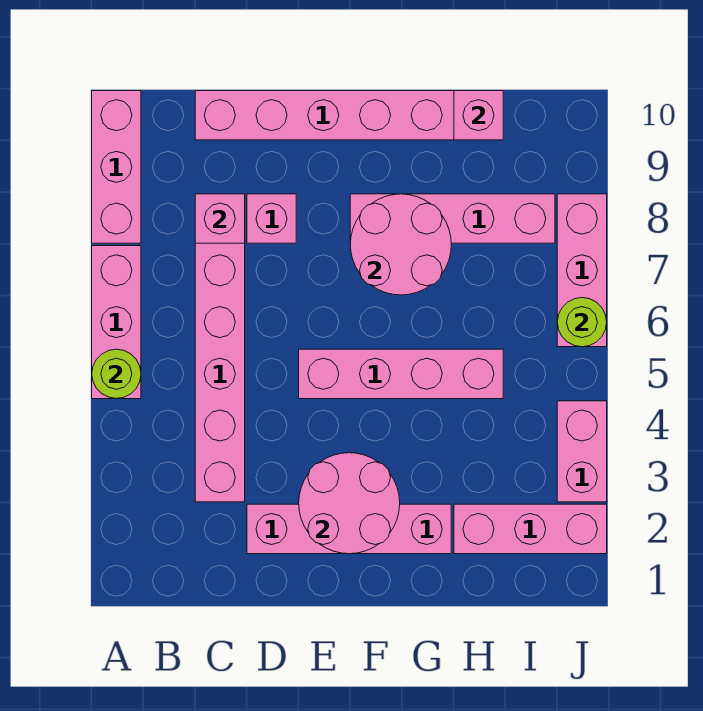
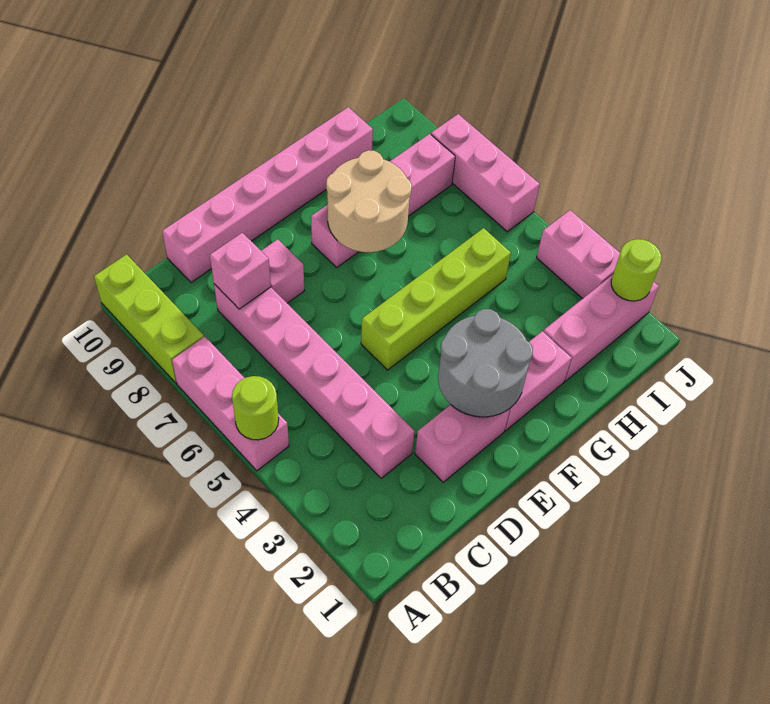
pink brick A8:A10 level 1 -> lime brick A8:A10 level 1
pink round brick E2:F3 level 2 -> grey round brick E2:F3 level 2
pink brick E5:H5 level 1 -> lime brick E5:H5 level 1
pink round brick F7:G8 level 2 -> tan round brick F7:G8 level 2
pink brick H10 level 2 -> none
lime round brick J6 level 2 -> lime round brick J2 level 2

